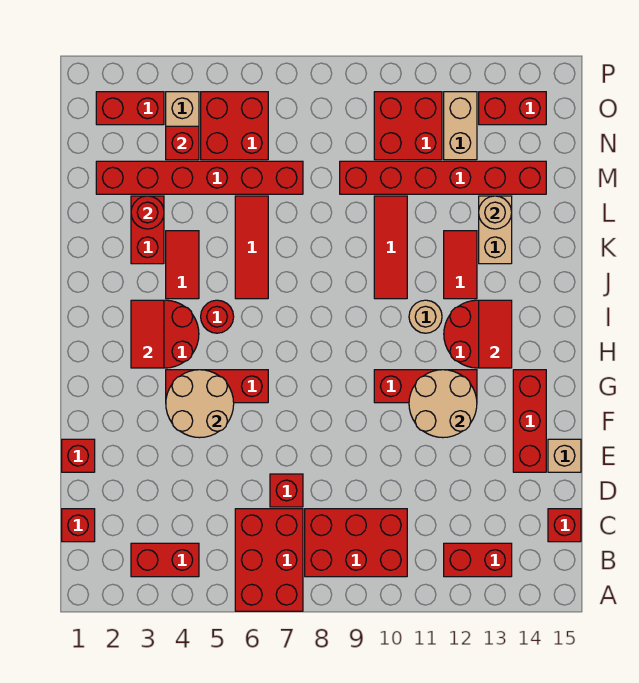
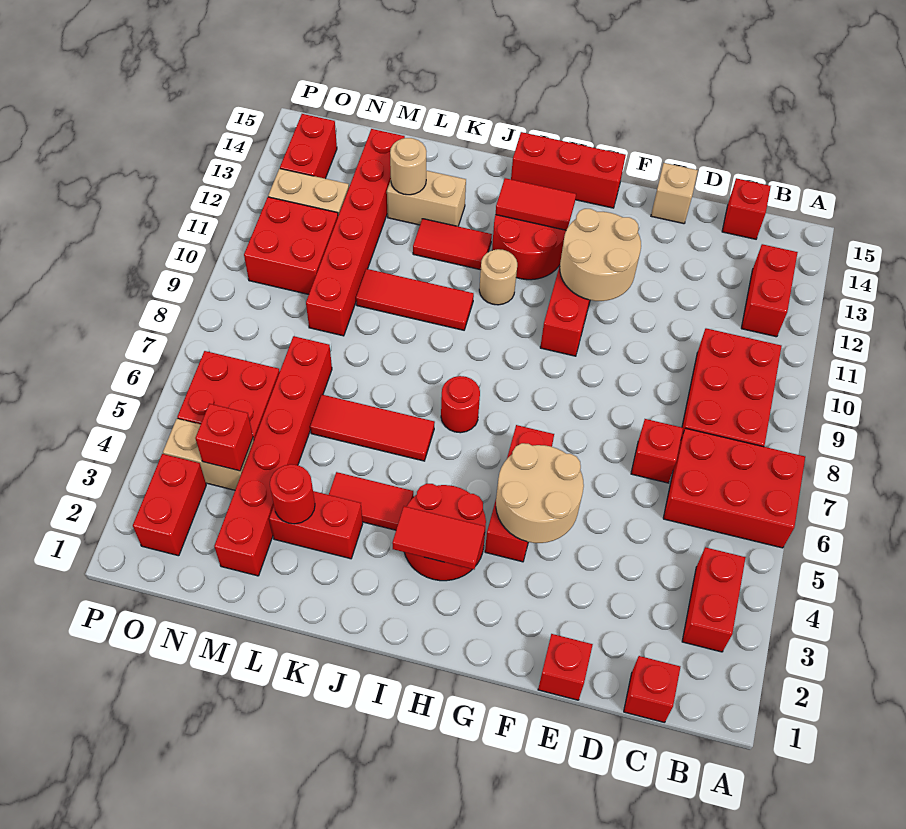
red brick E14:G14 level 1 -> red brick G15:I15 level 1
red round brick I5 level 1 -> red round brick I7 level 1

